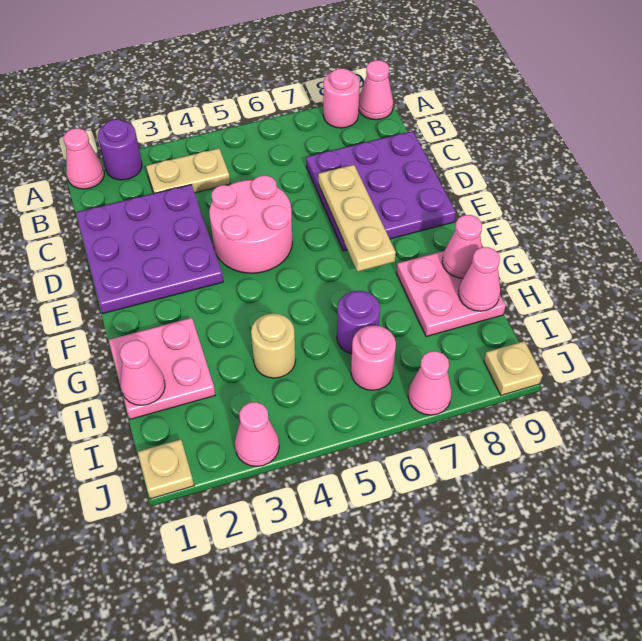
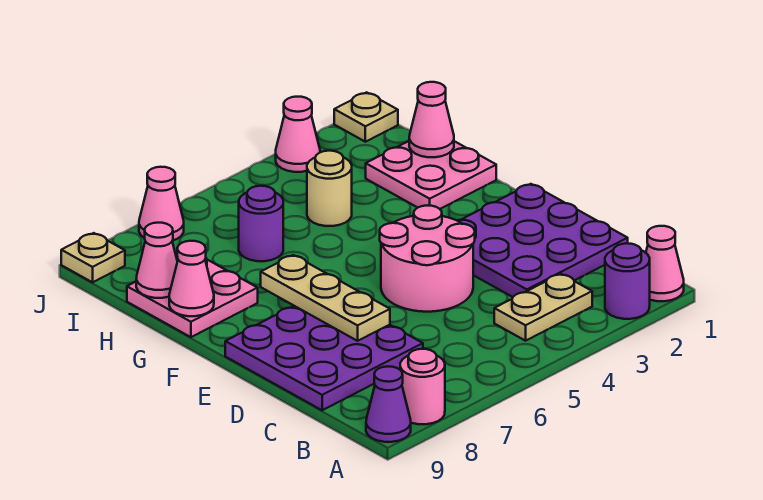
pink cone A9 level 1 -> purple cone A9 level 1
pink round brick I6 level 1 -> none

